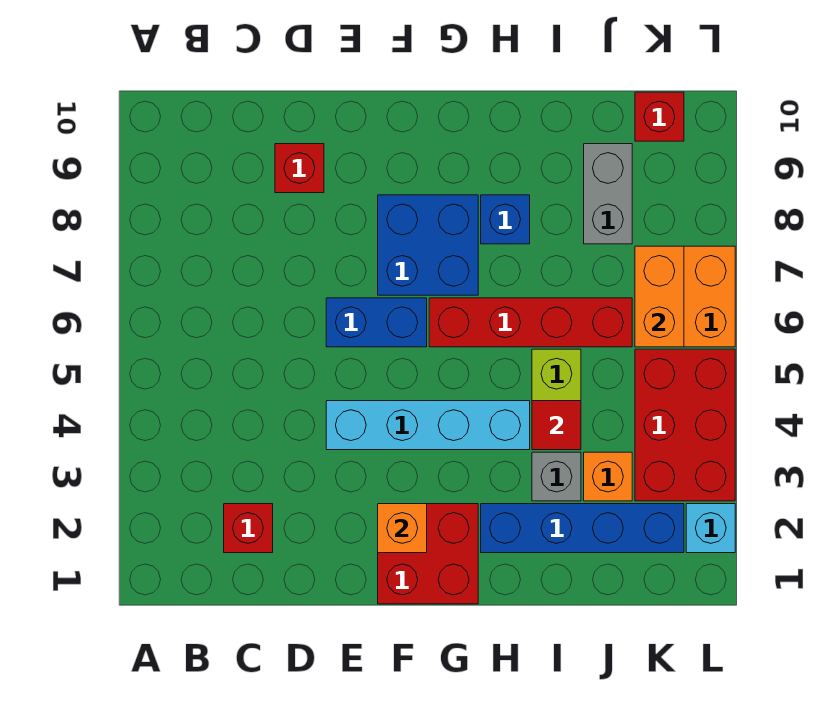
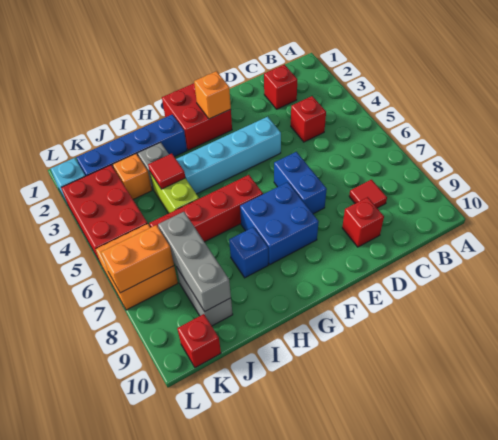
none -> red brick C4 level 1
none -> red tile C8 level 1
blue brick E6:F6 level 1 -> blue brick E6:E7 level 1
none -> grey brick J7:J9 level 2
orange brick K6:K7 level 2 -> orange brick K7:L7 level 2

